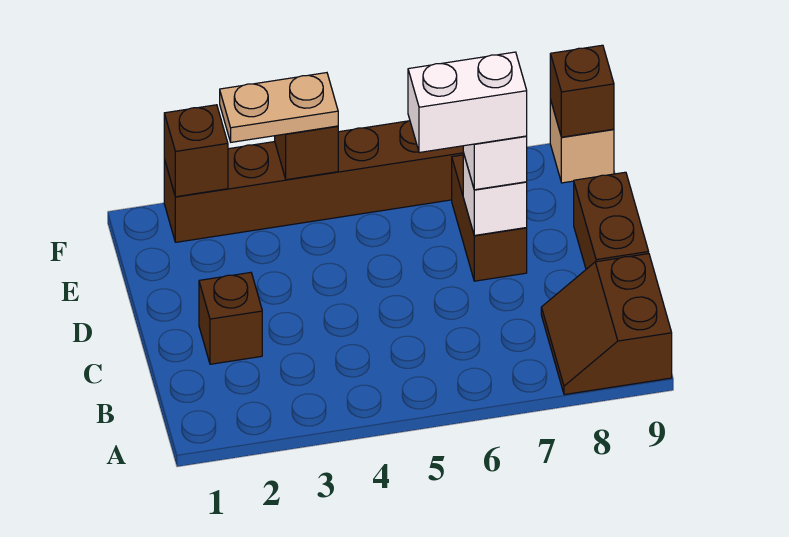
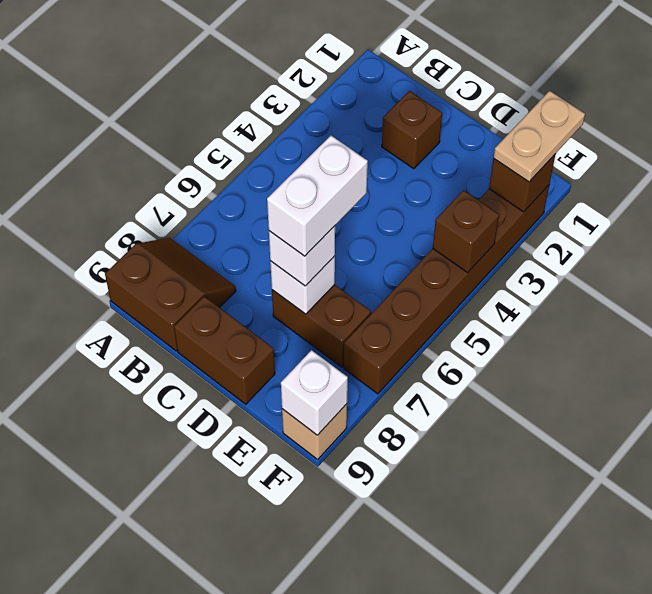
tan plate F3:F4 level 3 -> tan plate F1:F2 level 3
brown brick F9 level 2 -> white brick F9 level 2

